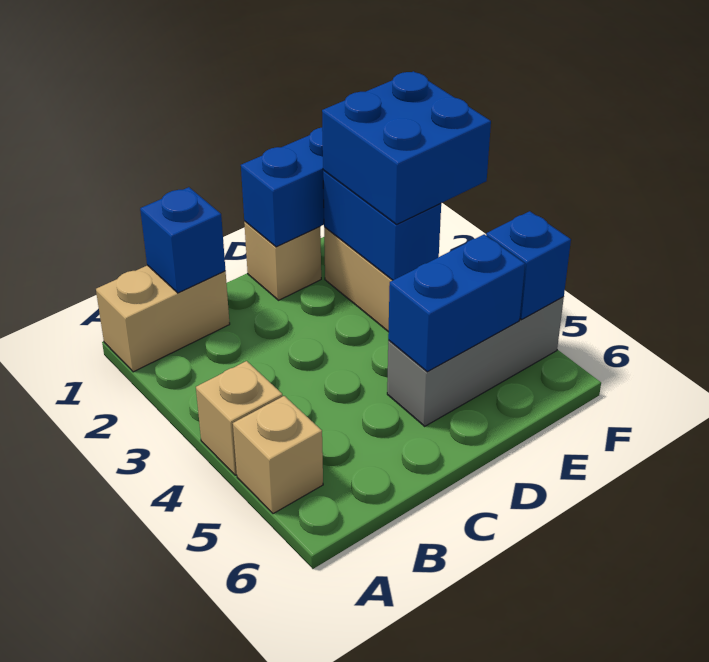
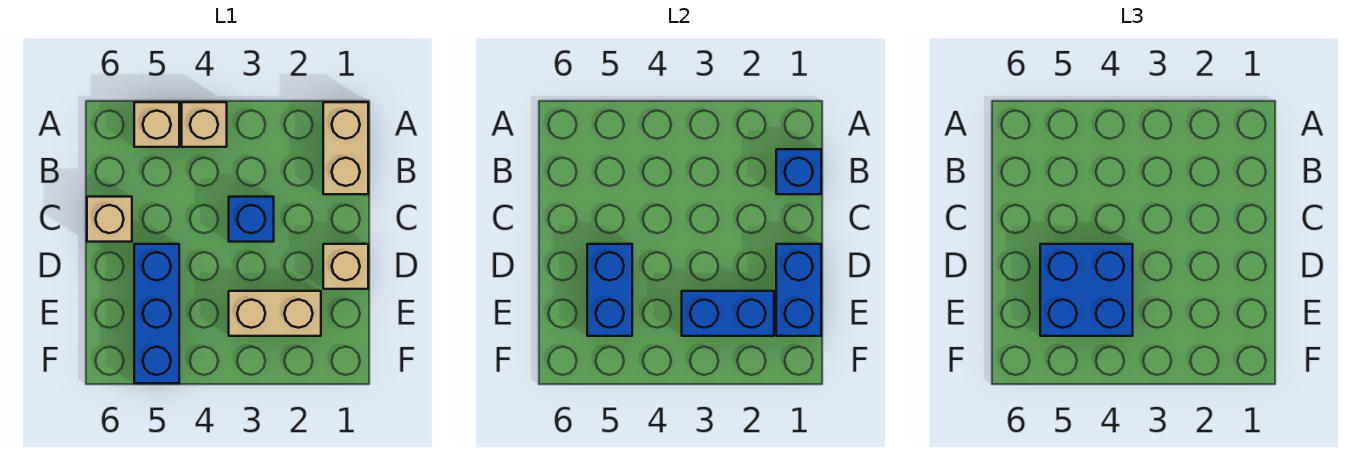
none -> tan brick C6 level 1
grey brick D5:F5 level 1 -> blue brick D5:F5 level 1
blue brick E2:F3 level 3 -> blue brick D4:E5 level 3
blue brick F5 level 2 -> blue brick C3 level 1

